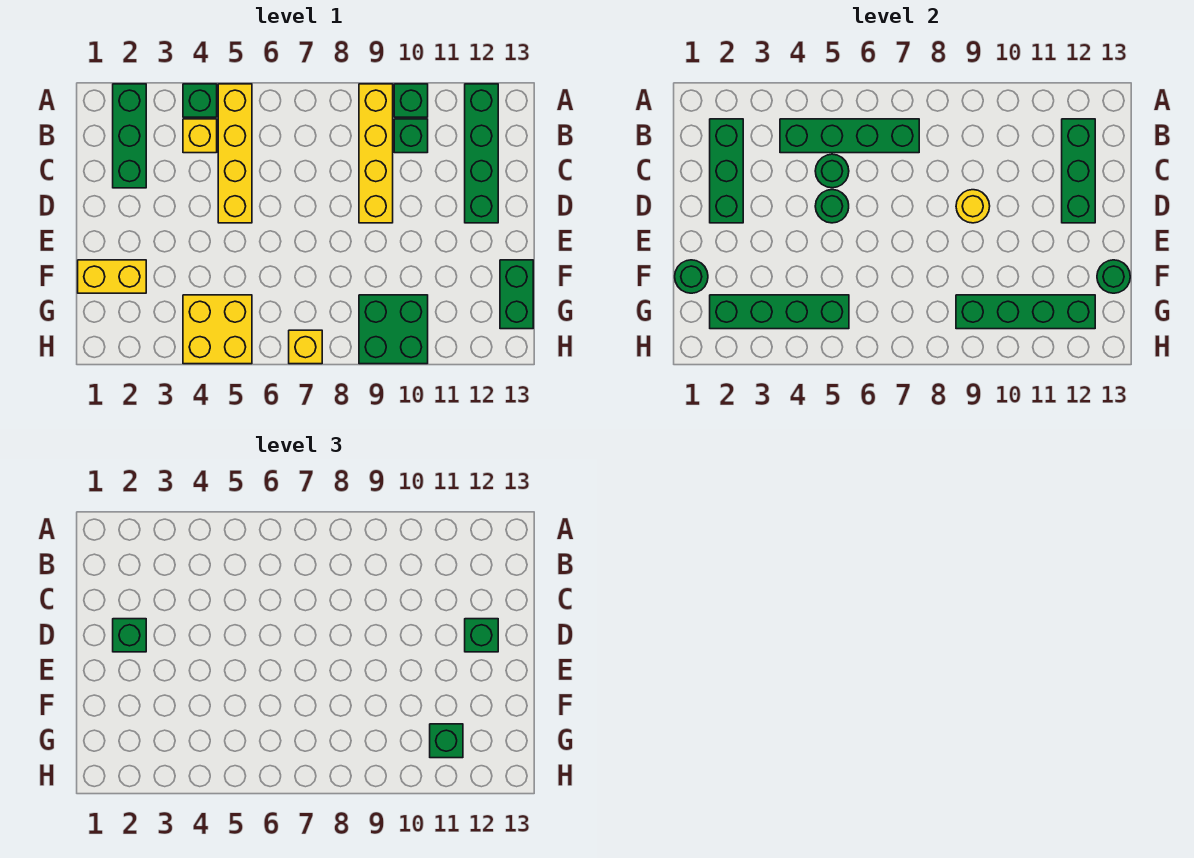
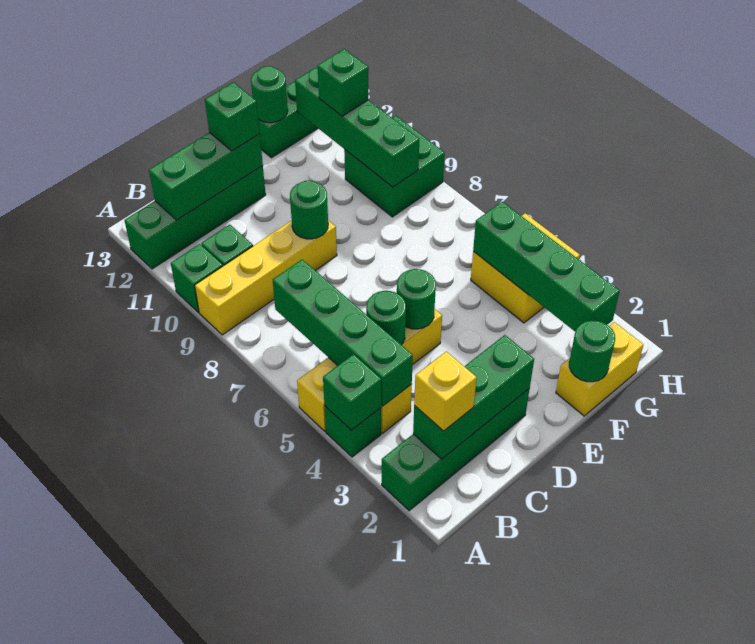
green brick A2:C2 level 1 -> green brick A2:D2 level 1
green brick D2 level 3 -> green brick A4 level 2
yellow round brick D9 level 2 -> green round brick D9 level 2
yellow brick F1:F2 level 1 -> yellow brick F1:G1 level 1
yellow brick H7 level 1 -> yellow brick B2 level 3

